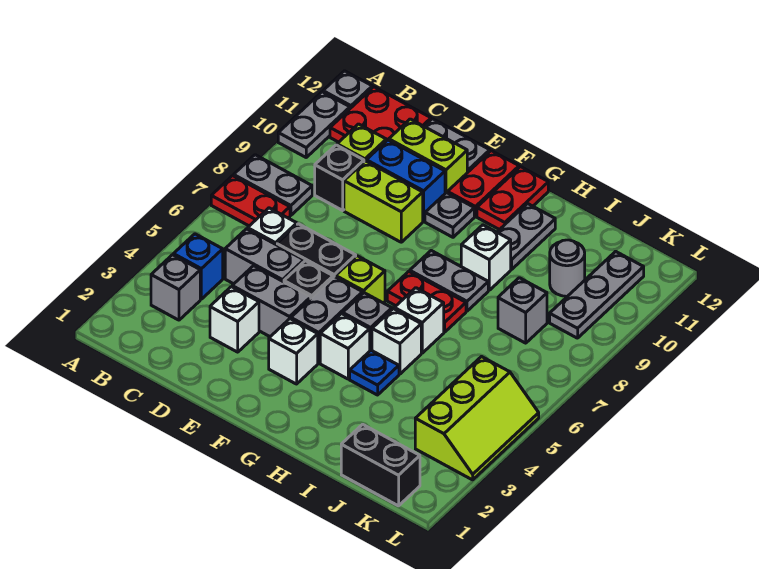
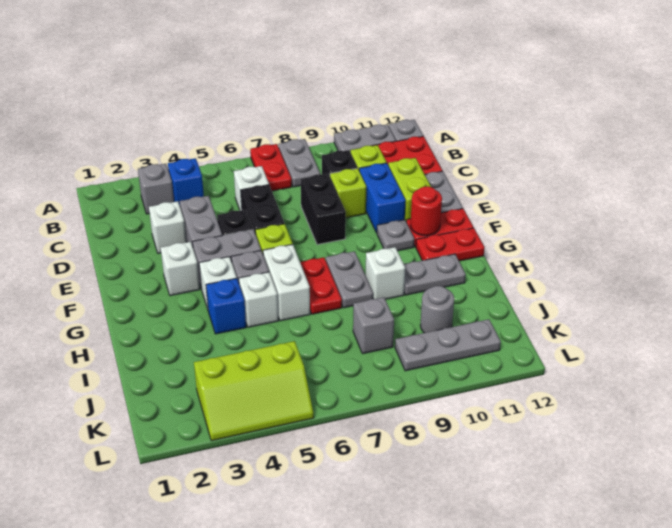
grey brick C5:D5 level 1 -> none
lime brick D9:E9 level 1 -> lime brick D9 level 1
none -> red round brick F11 level 2
blue plate H4 level 1 -> blue brick H4 level 1
white brick H6 level 1 -> white brick G6:H6 level 1
black brick J1:K1 level 1 -> black brick D8:E8 level 1

